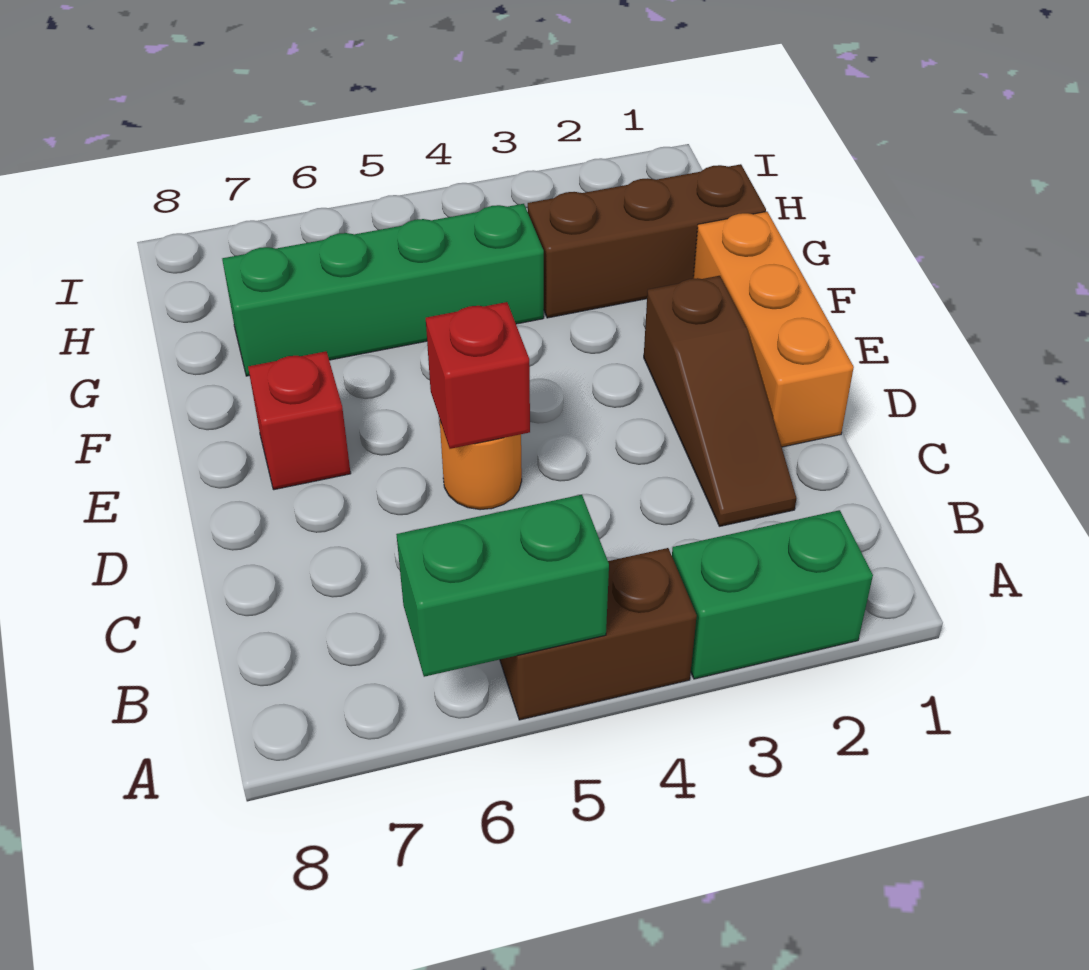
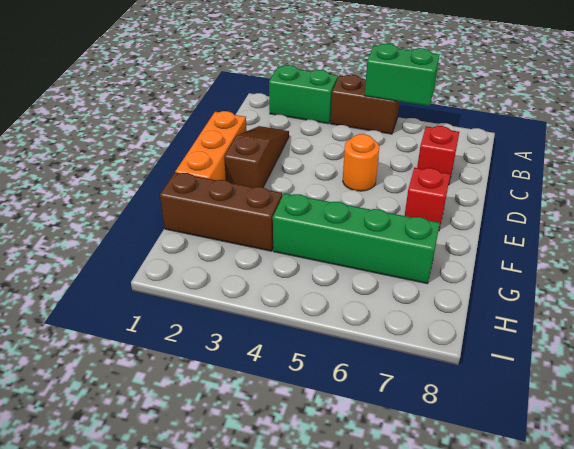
red brick D5 level 2 -> red brick C7 level 1

